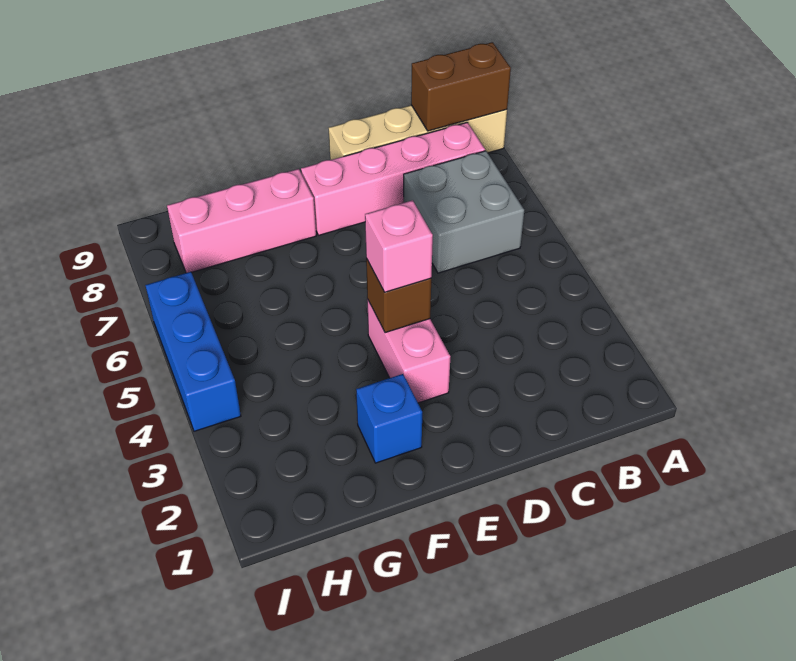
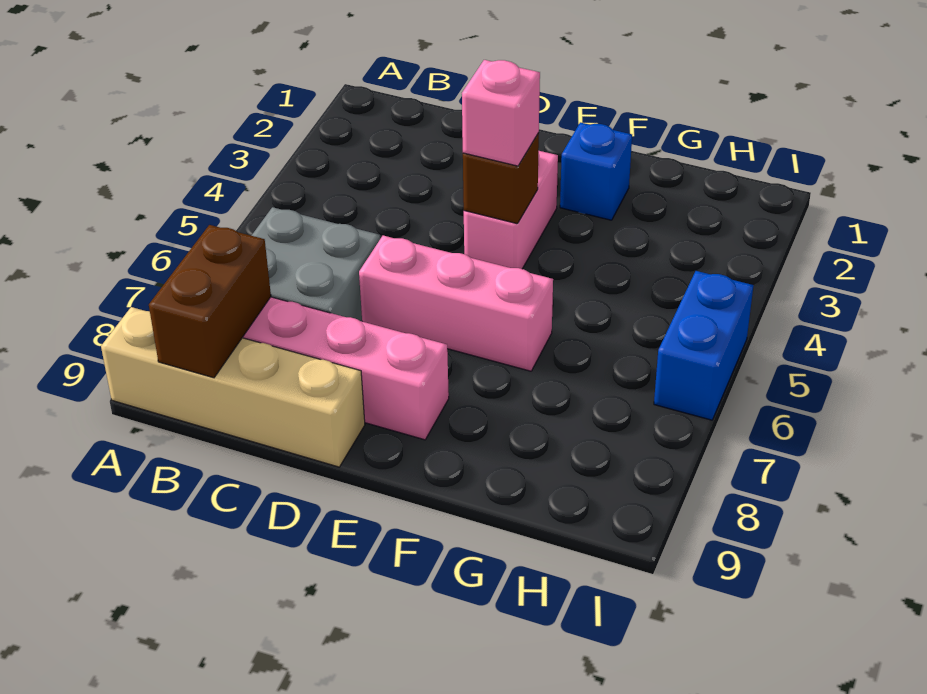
brown brick A9:B9 level 2 -> brown brick B8:B9 level 2
pink brick F8:H8 level 1 -> pink brick D6:F6 level 1
blue brick I4:I6 level 1 -> blue brick I5:I6 level 1

